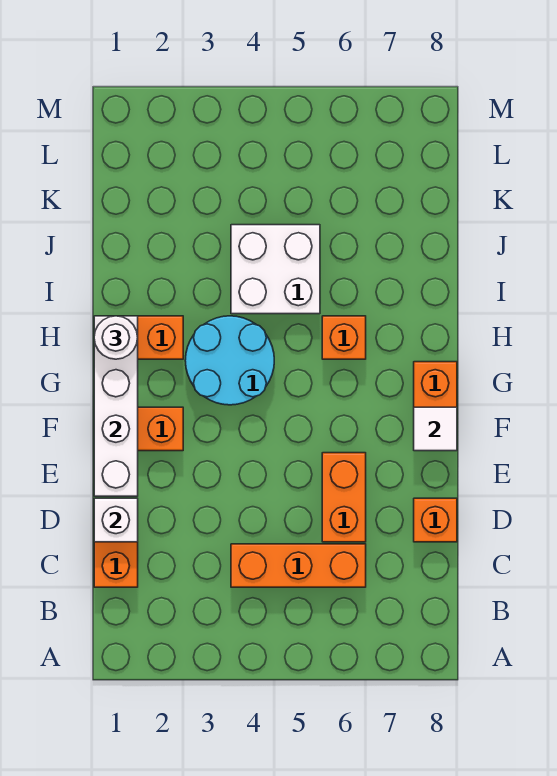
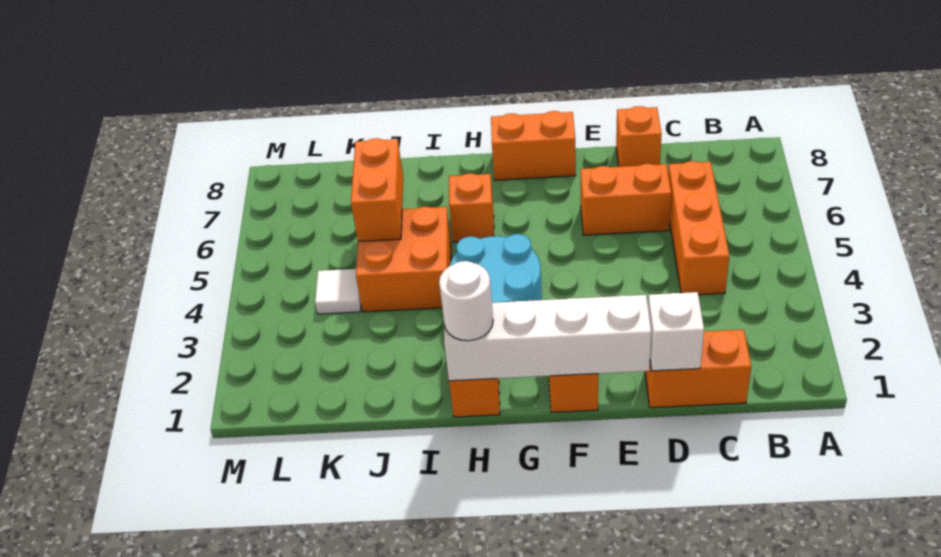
white tile F8 level 2 -> white tile K4 level 1
white brick I4:J5 level 1 -> orange brick I4:J5 level 1
none -> orange brick J5:J6 level 2

